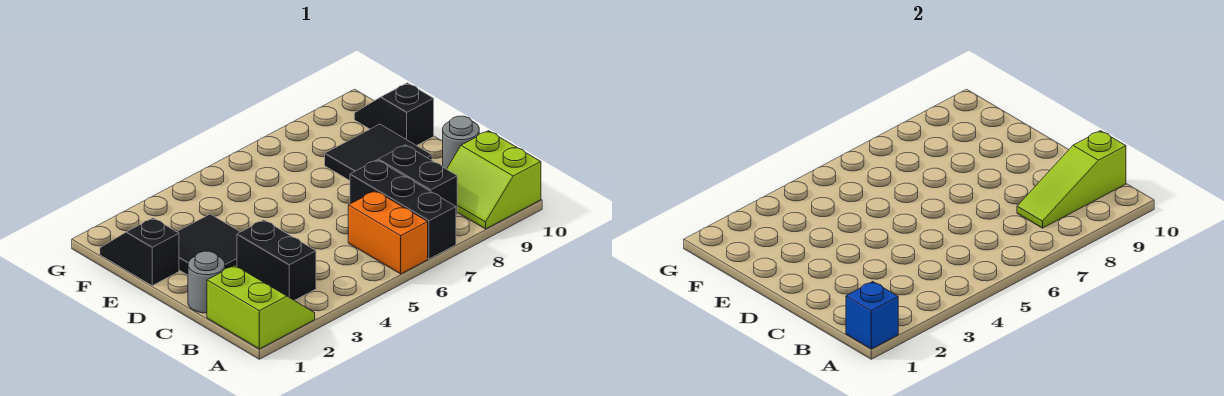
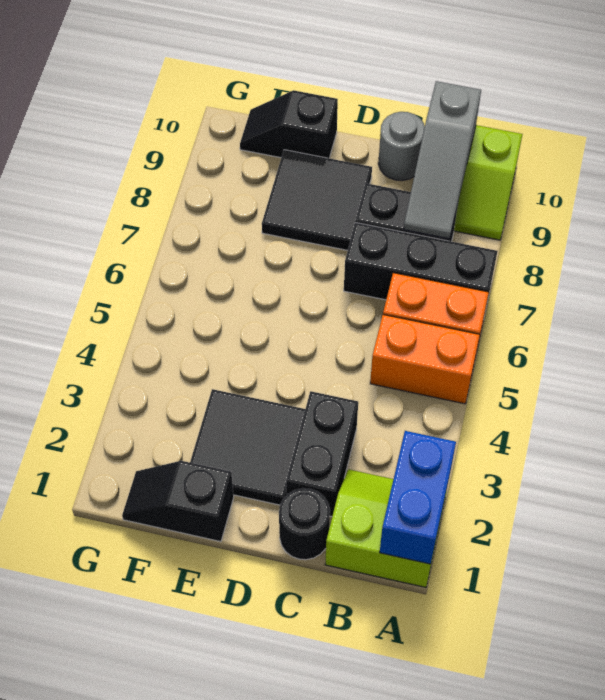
blue brick A1 level 2 -> blue brick A1:A2 level 2
none -> orange brick A5:B5 level 1
black brick B3:C3 level 1 -> black brick C2:C3 level 1
lime slope B8:B10 level 2 top 10 -> grey slope B8:B10 level 2 top 10
grey round brick C1 level 1 -> black round brick C1 level 1

